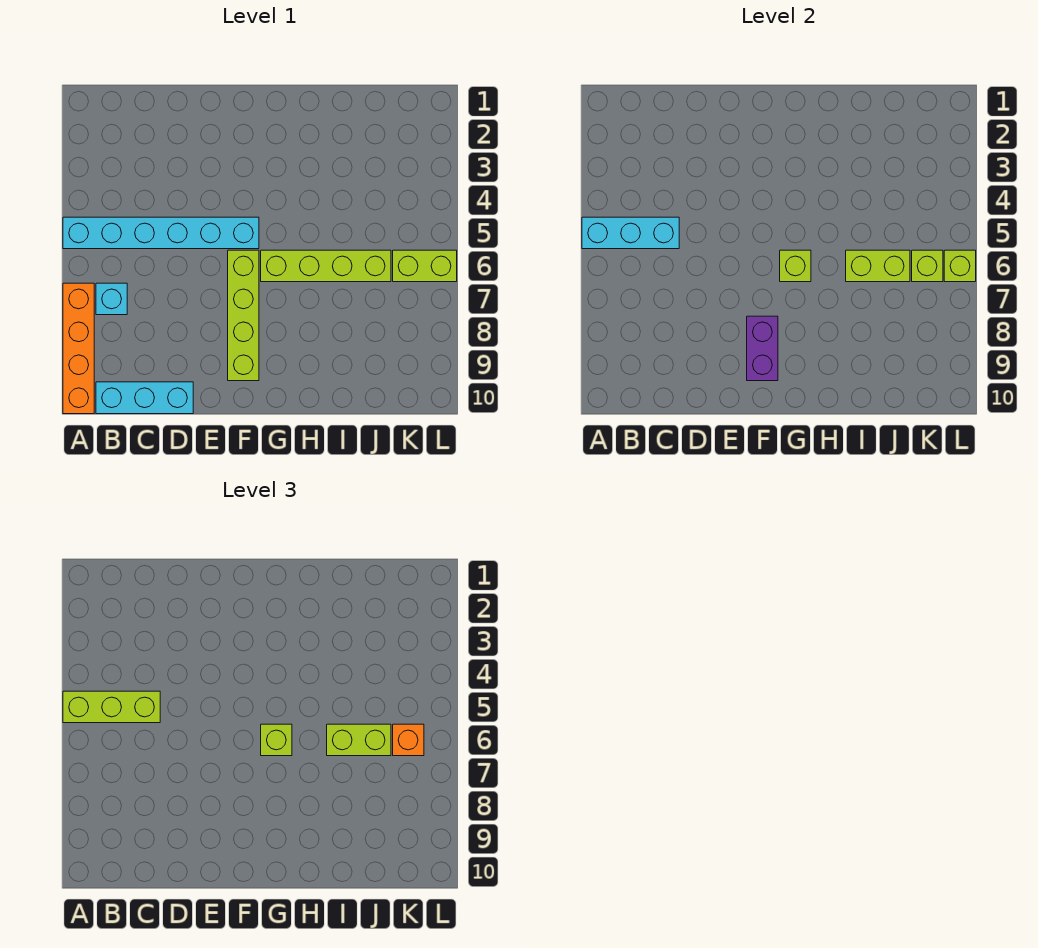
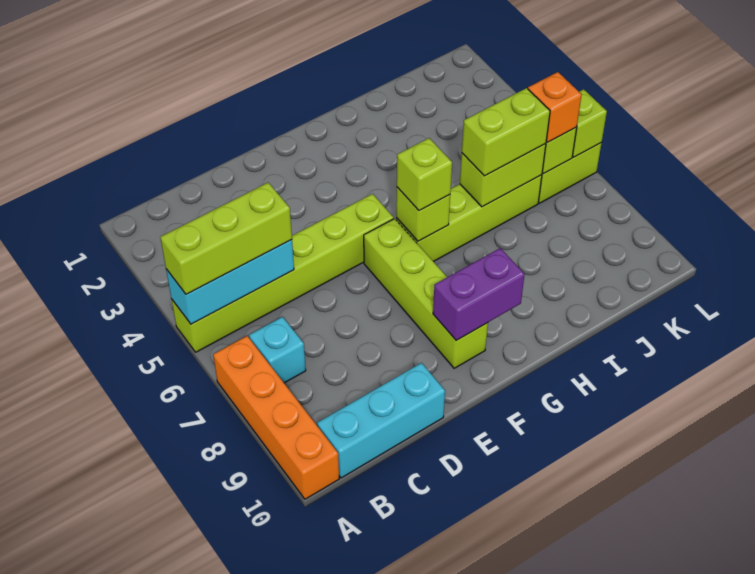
cyan brick A5:F5 level 1 -> lime brick A5:F5 level 1
purple brick F8:F9 level 2 -> purple brick F9:G9 level 2

